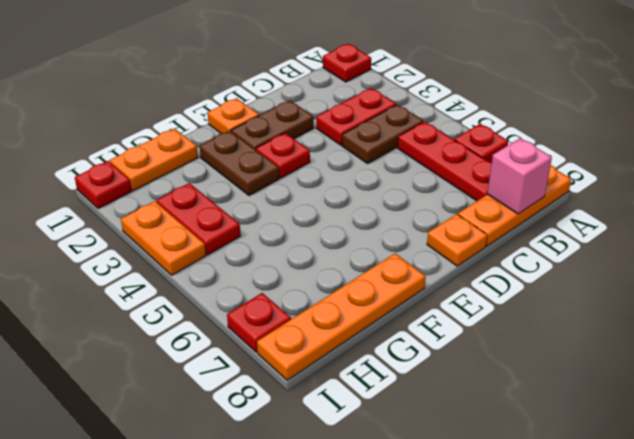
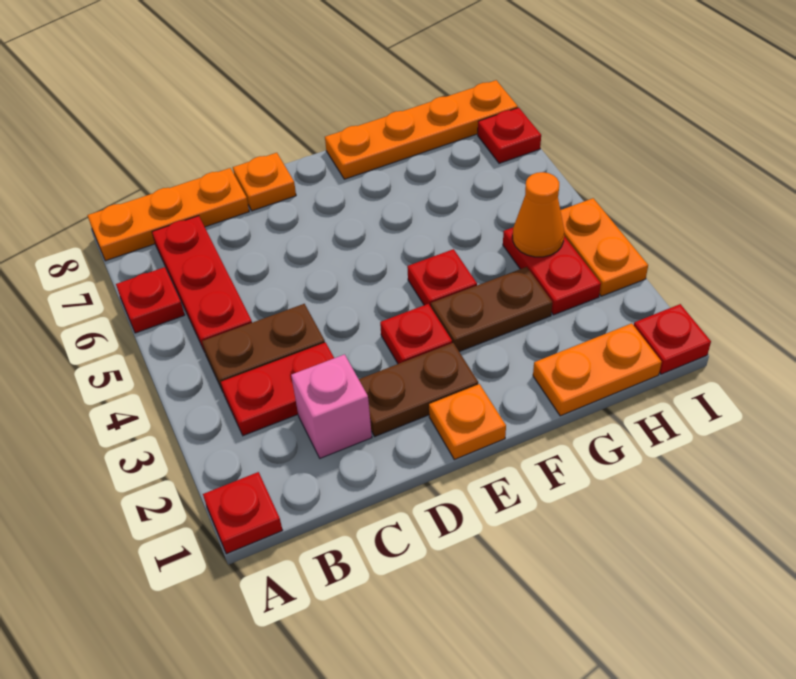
pink brick B8 level 2 -> pink brick C2 level 1
brown plate F2:F3 level 1 -> brown plate F3:G3 level 1
none -> red plate F4 level 1
none -> orange cone H4 level 2

